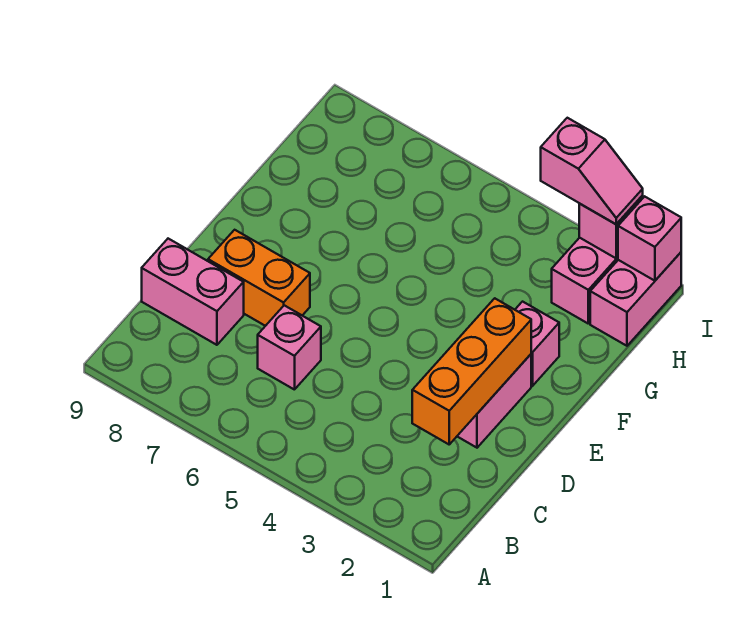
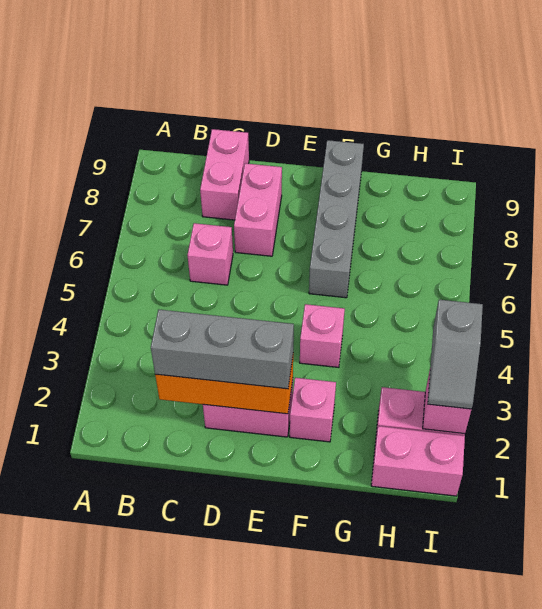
none -> grey brick C2:E2 level 3
orange brick D7:D8 level 1 -> pink brick D7:D8 level 1
none -> grey brick F6:F9 level 1
pink brick I1 level 2 -> pink brick F4 level 1
pink slope I2:I3 level 3 top 3 -> grey slope I2:I3 level 3 top 3

